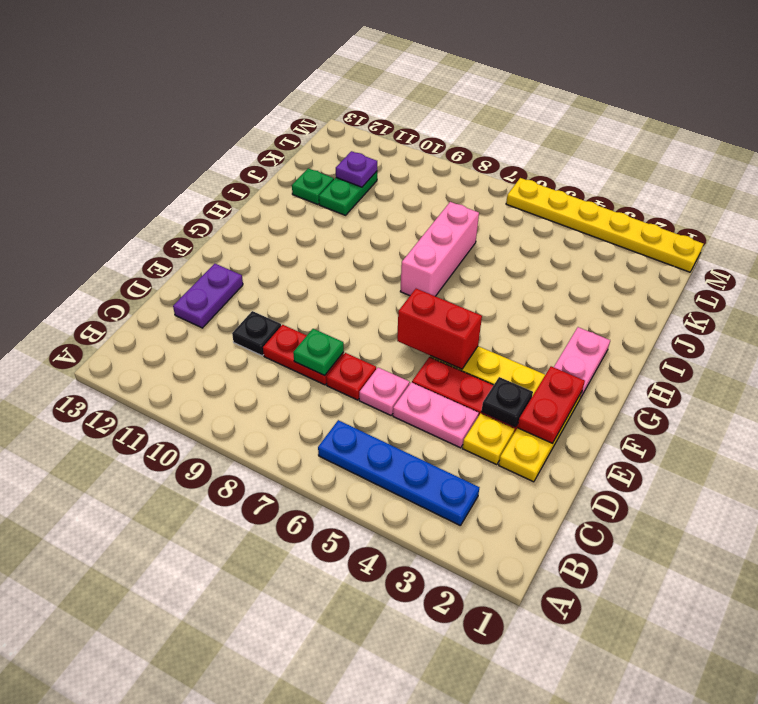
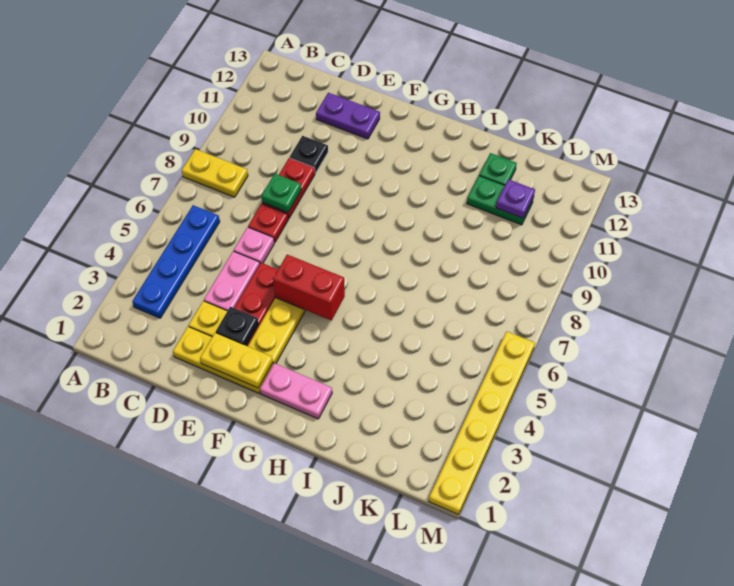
none -> yellow plate A8:B8 level 1
red plate E2:F2 level 2 -> yellow plate E2:F2 level 2
red brick F5:F6 level 2 -> red brick F5:G5 level 2
pink brick H7:J7 level 1 -> none

